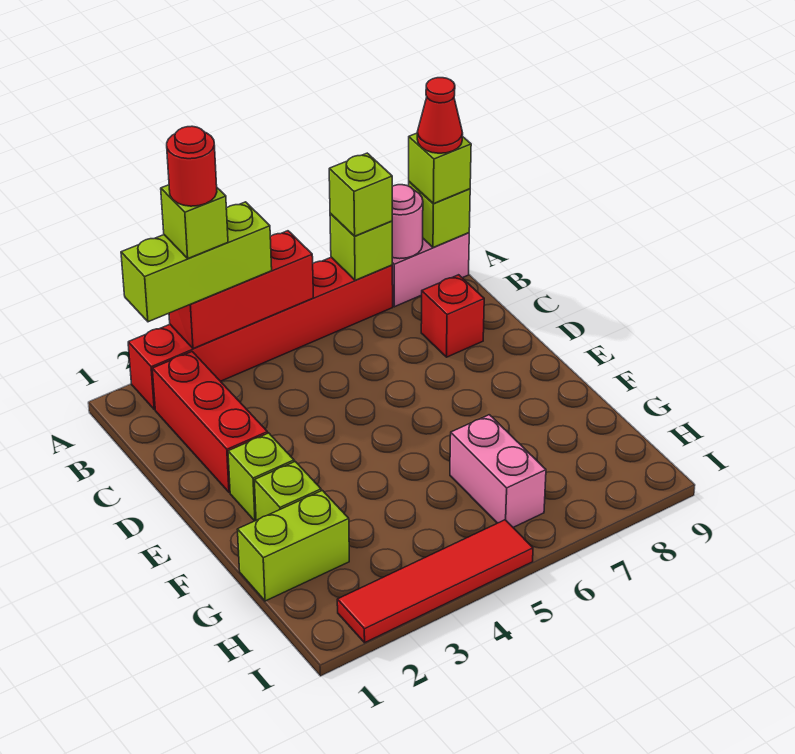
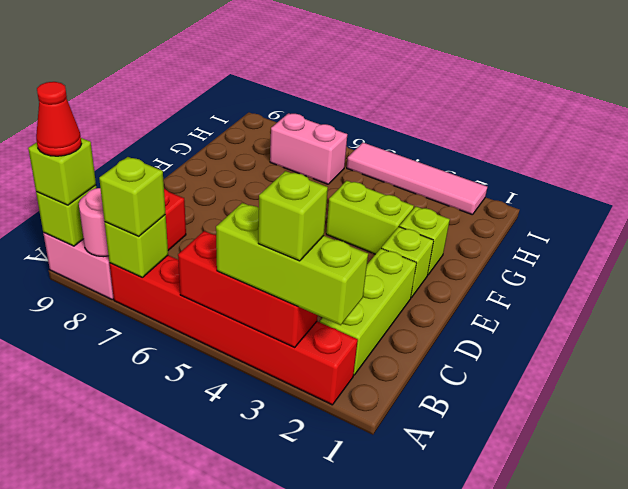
red round brick A3 level 5 -> none
red brick B2:D2 level 1 -> lime brick B2:D2 level 1
lime brick G1:G2 level 1 -> lime brick F3:F4 level 1
pink brick G6:H6 level 1 -> pink brick H6:H7 level 1
red tile I2:I5 level 1 -> pink tile I2:I5 level 1

